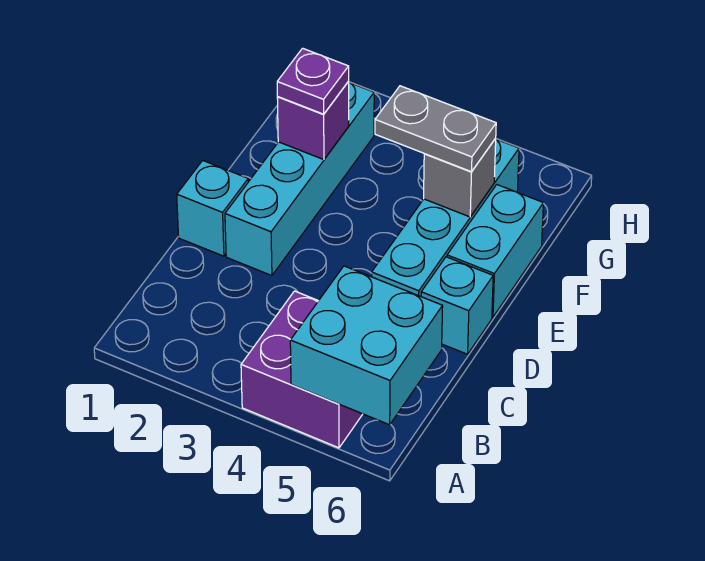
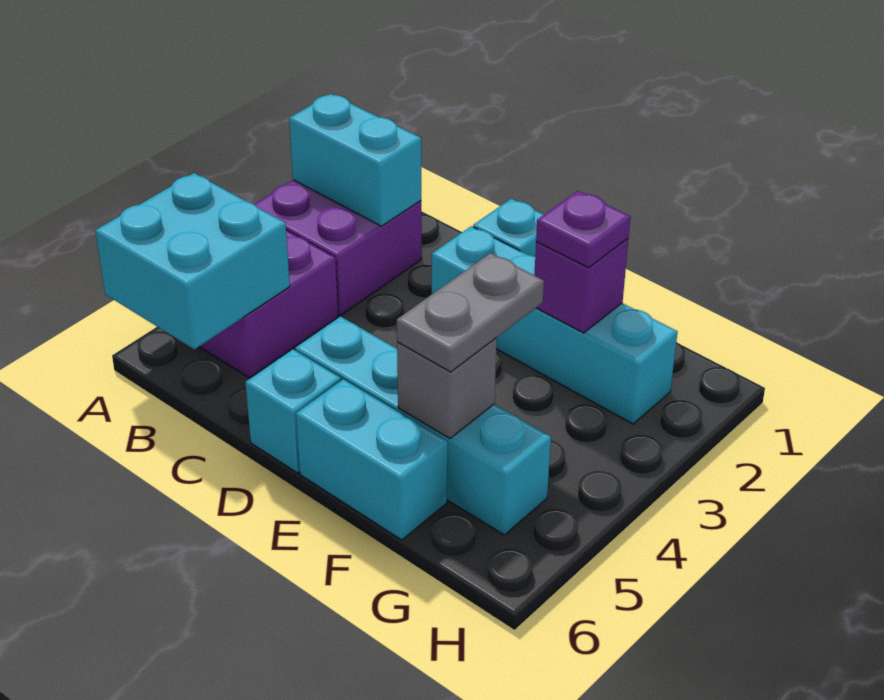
none -> purple brick A2:B3 level 1
none -> cyan brick A2:B2 level 2

